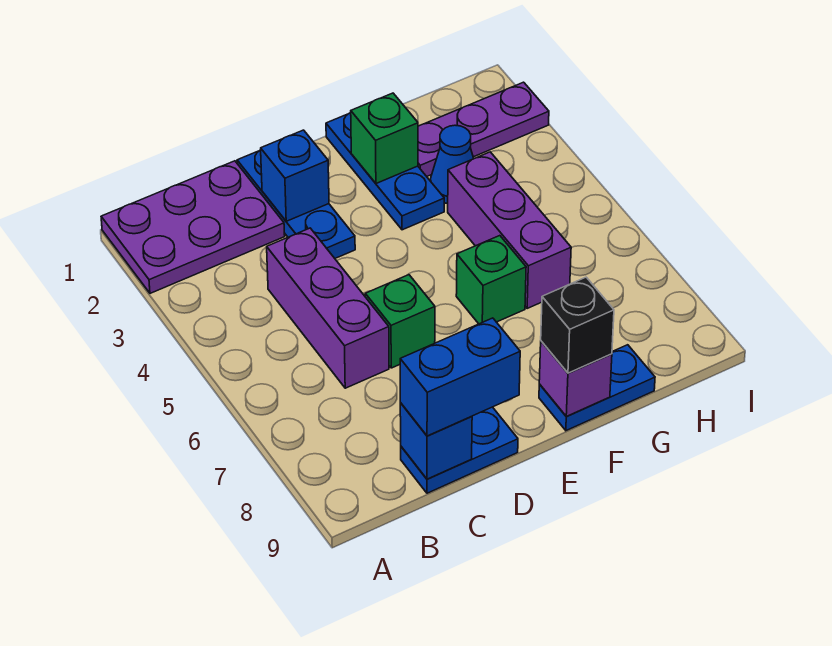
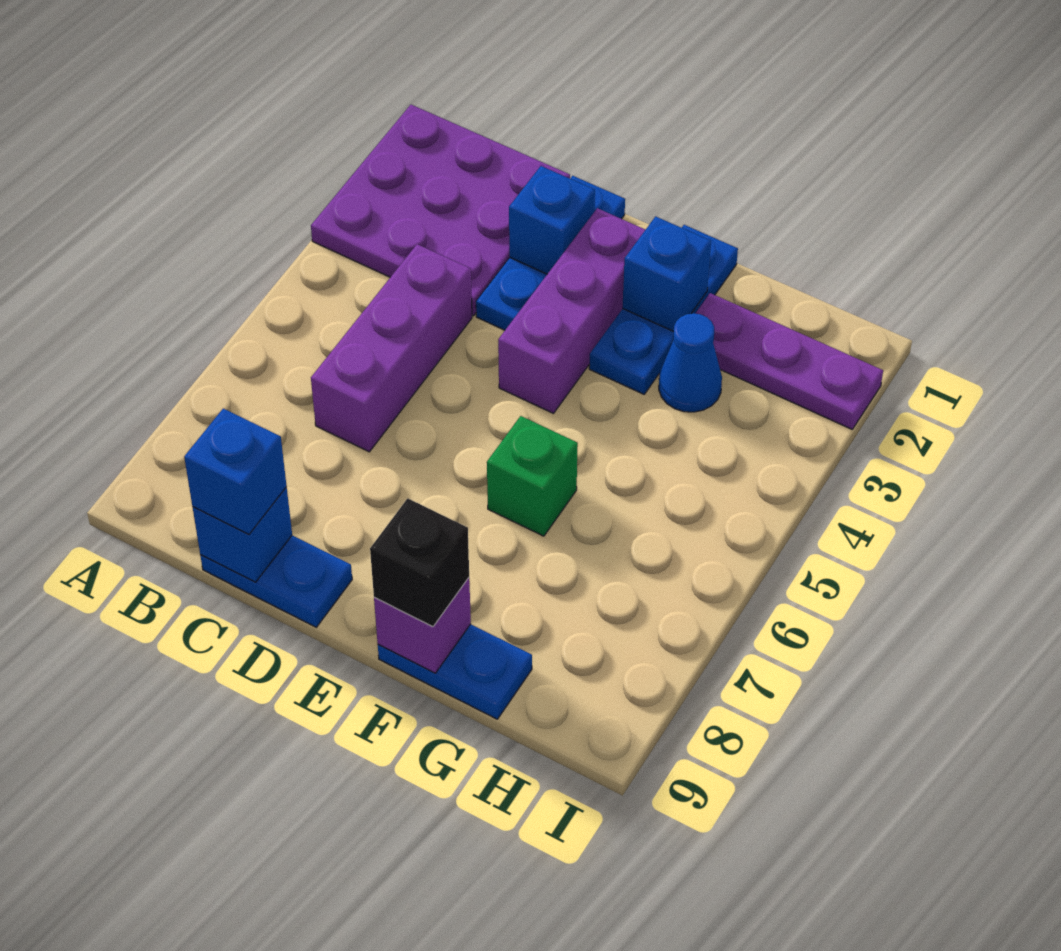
purple plate A1:C2 level 1 -> purple plate A1:C3 level 1
blue brick C9:D9 level 3 -> blue brick C9 level 3
green brick D6 level 1 -> none
green brick F2 level 2 -> blue brick F2 level 2
purple brick G4:G6 level 1 -> purple brick E2:E4 level 1

